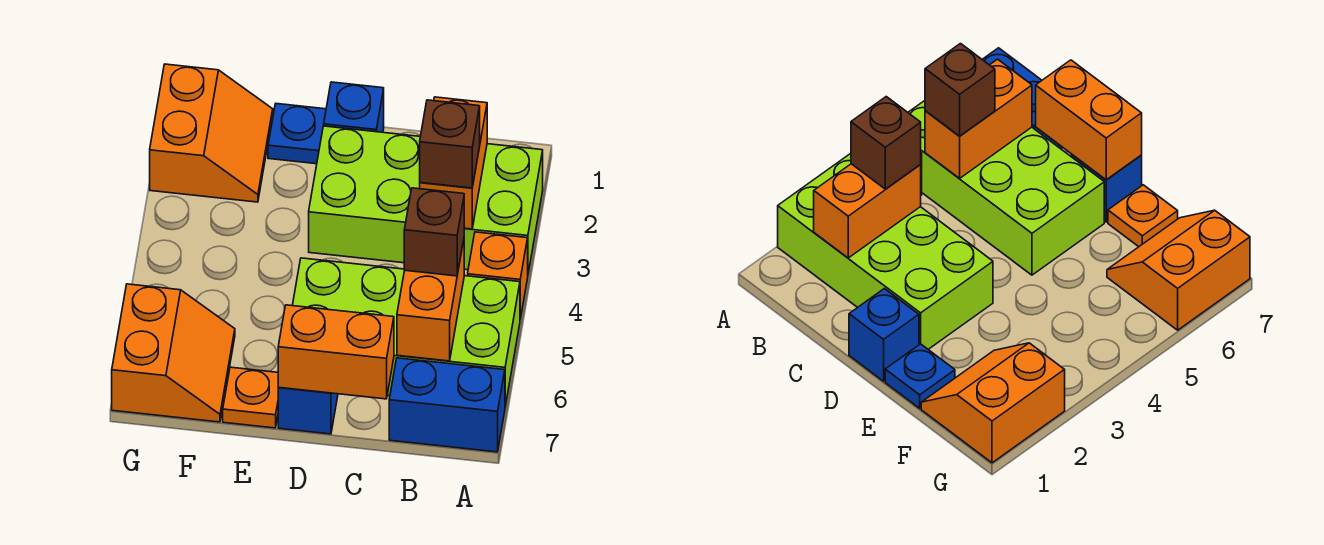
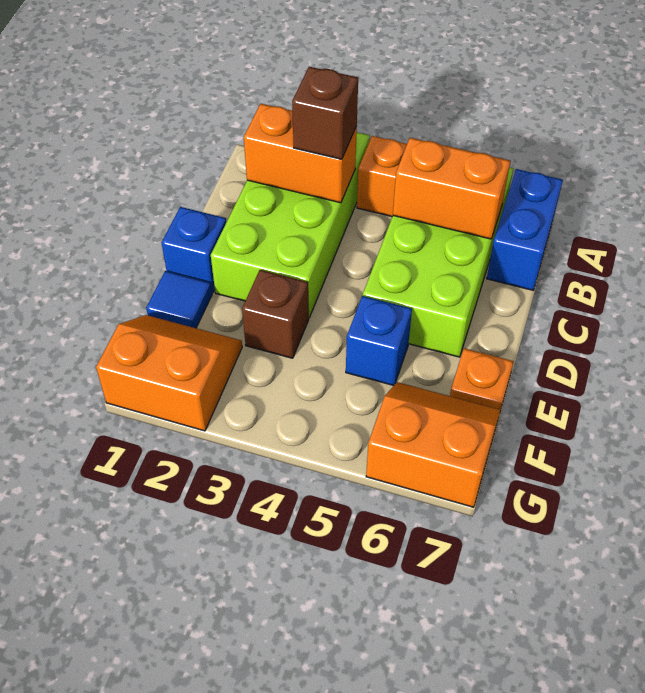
brown brick B5 level 3 -> brown brick E3 level 1
orange brick C7:D7 level 2 -> none
blue brick D7 level 1 -> blue brick E5 level 1
blue plate E1 level 1 -> blue tile E1 level 1

